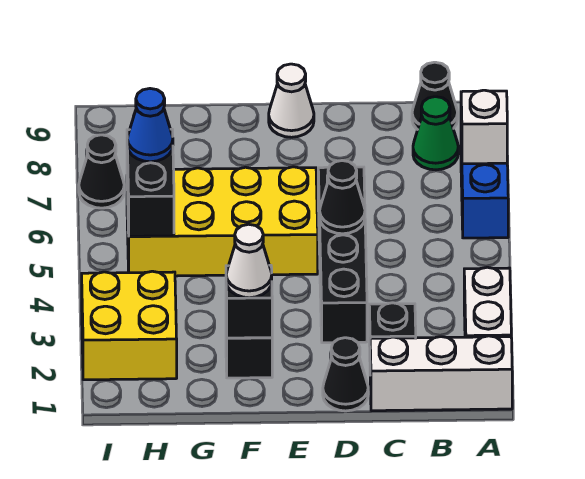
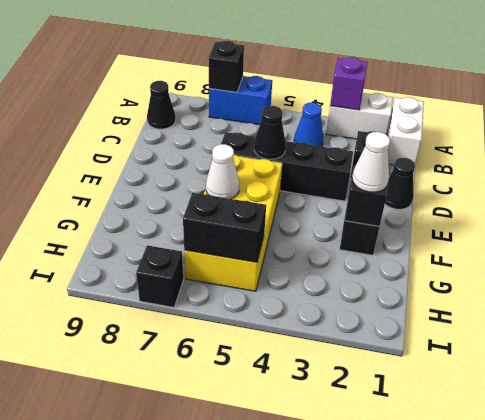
white brick A1:C1 level 1 -> white brick A1:B1 level 1
none -> purple brick A3 level 2
white brick A7 level 2 -> black brick A7 level 2
green cone B8 level 1 -> none
white cone E9 level 1 -> white cone F6 level 2
yellow brick H2:I3 level 1 -> none
blue cone H6 level 3 -> blue cone B4 level 1
black cone I7 level 1 -> black brick I7 level 1

